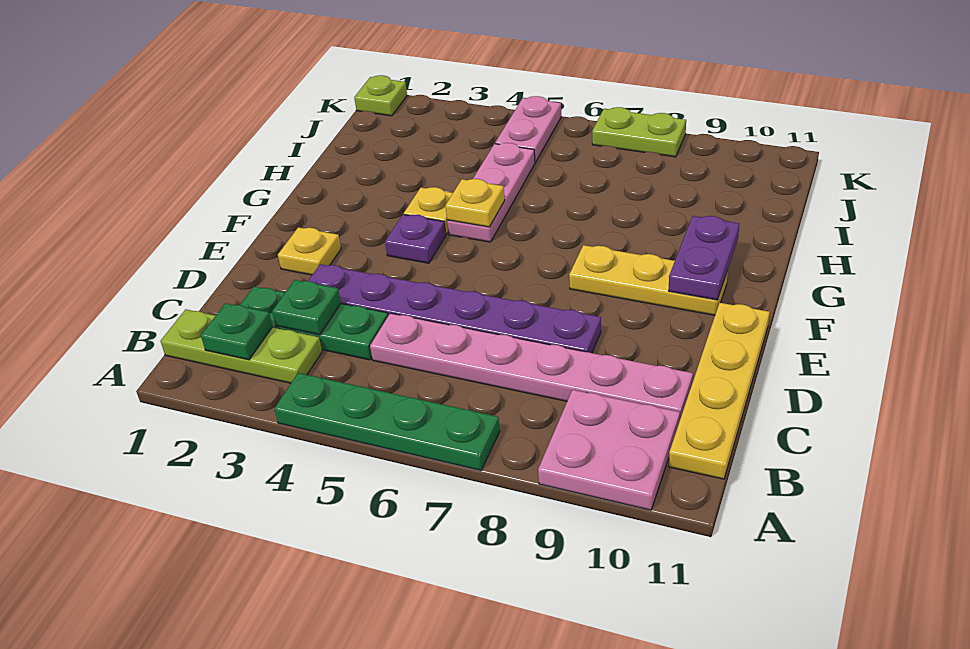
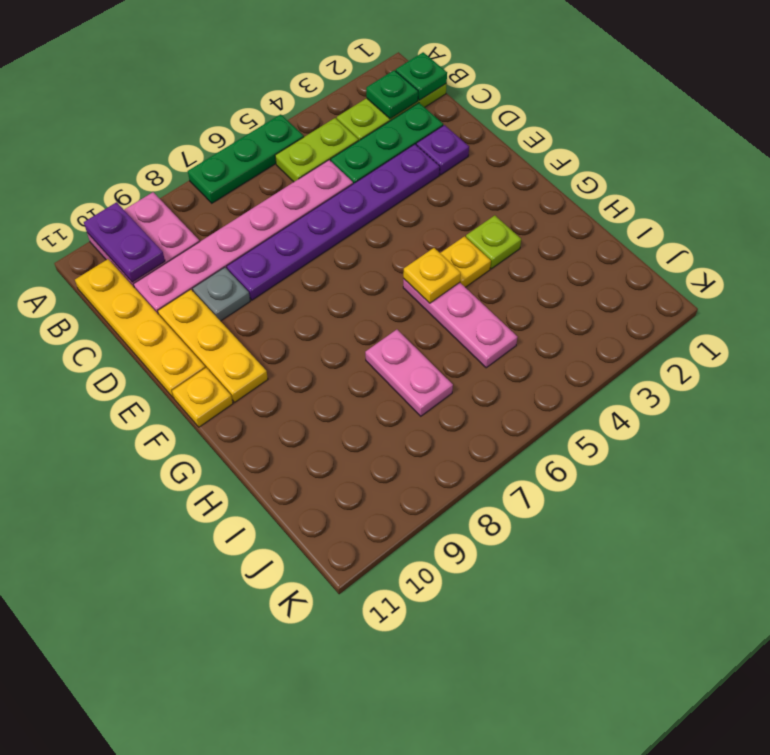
green plate A4:A7 level 1 -> green plate A5:A7 level 1
green plate C3 level 2 -> green plate B1 level 2
none -> grey plate D9 level 1
yellow plate E2 level 1 -> yellow plate F11 level 1
purple plate F4 level 1 -> purple plate D2 level 1
yellow plate F8:F10 level 1 -> yellow plate D10:F10 level 1
purple plate F10:G10 level 2 -> purple plate A10:B10 level 2
pink plate J5:K5 level 1 -> pink plate H7:I7 level 1
lime plate K1 level 1 -> lime plate G3 level 1
lime plate K7:K8 level 1 -> lime plate B4:B5 level 1

